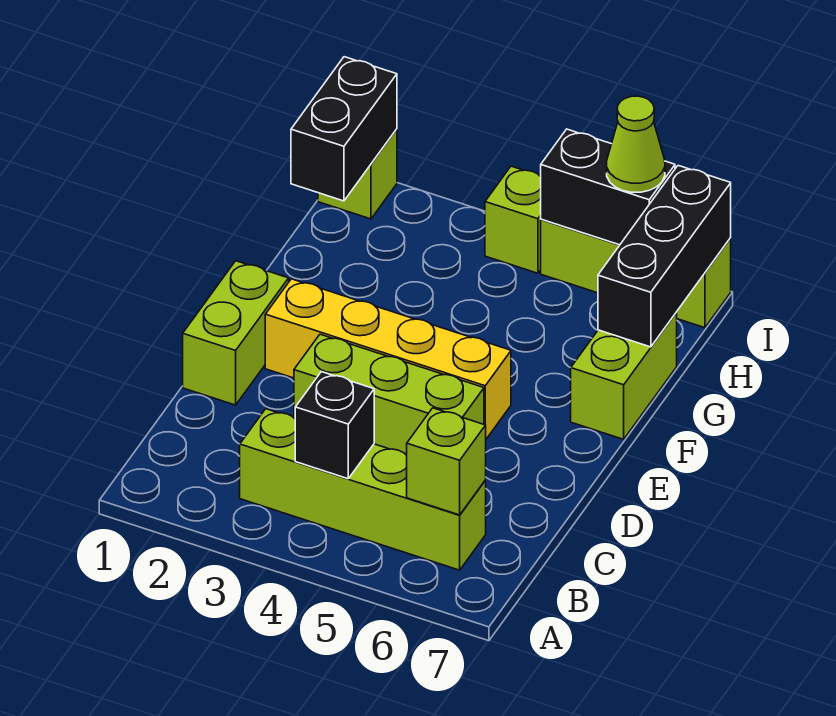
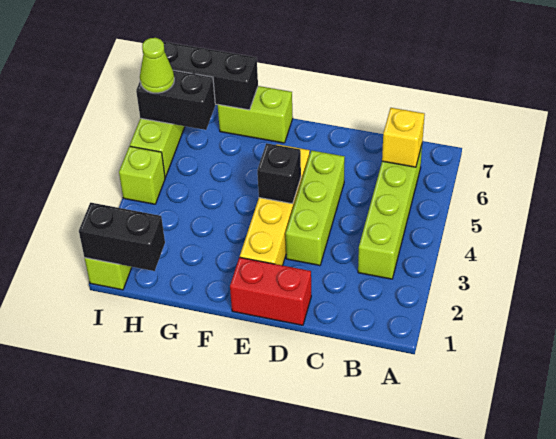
black brick B4 level 2 -> black brick E4 level 2
lime brick B6 level 2 -> yellow brick B6 level 2
lime brick D1:E1 level 1 -> red brick D1:E1 level 1
black brick I5:I6 level 2 -> black brick H6:I6 level 2

